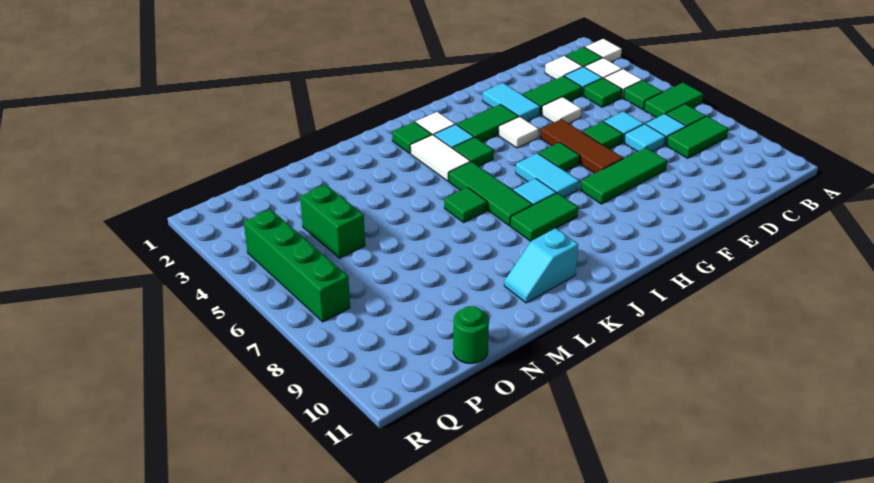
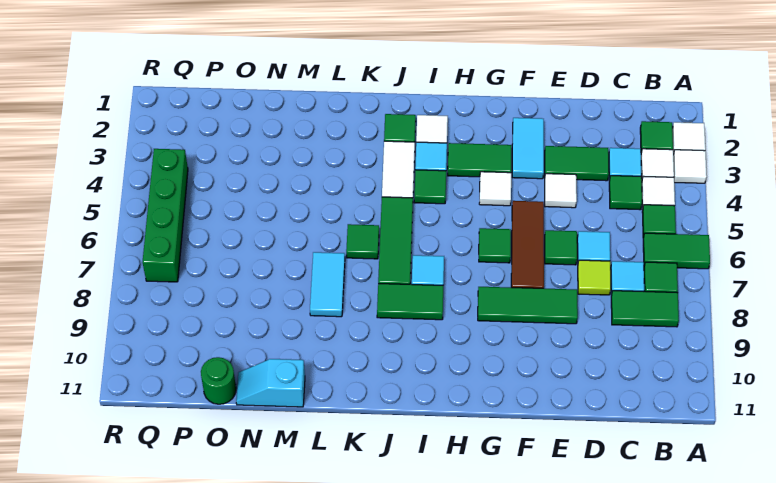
white tile C2 level 1 -> white tile A3 level 1
cyan tile D7 level 1 -> lime tile D7 level 1
cyan tile H6:H7 level 1 -> cyan tile L7:L8 level 1
cyan slope K10:L10 level 1 top K -> cyan slope M11:N11 level 1 top M
green brick O4:O5 level 1 -> none

